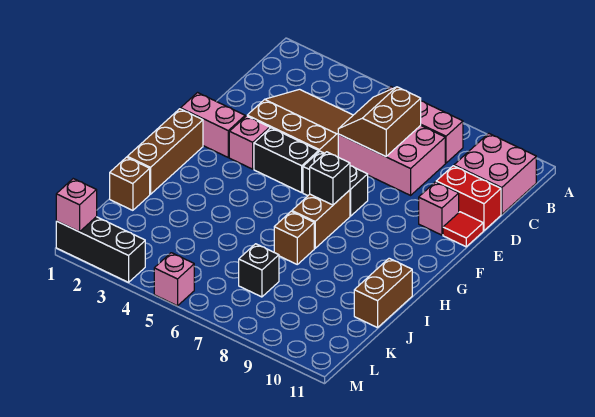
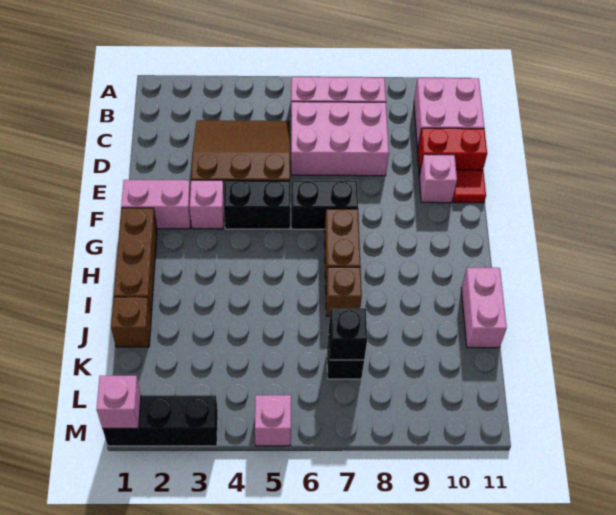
brown slope C6:D7 level 2 top 7 -> none
black brick G7 level 2 -> black brick K7 level 2
brown brick I11:J11 level 1 -> pink brick I11:J11 level 1

